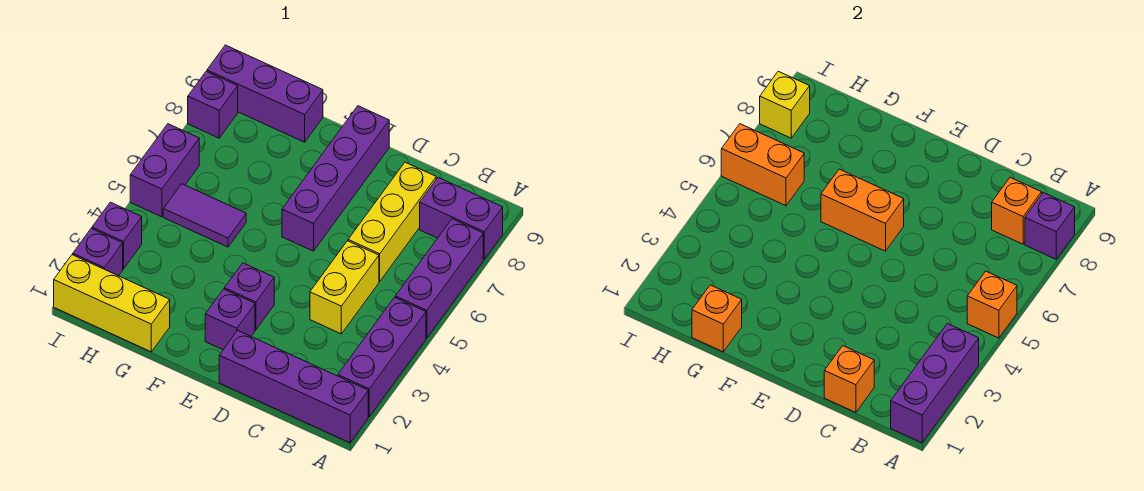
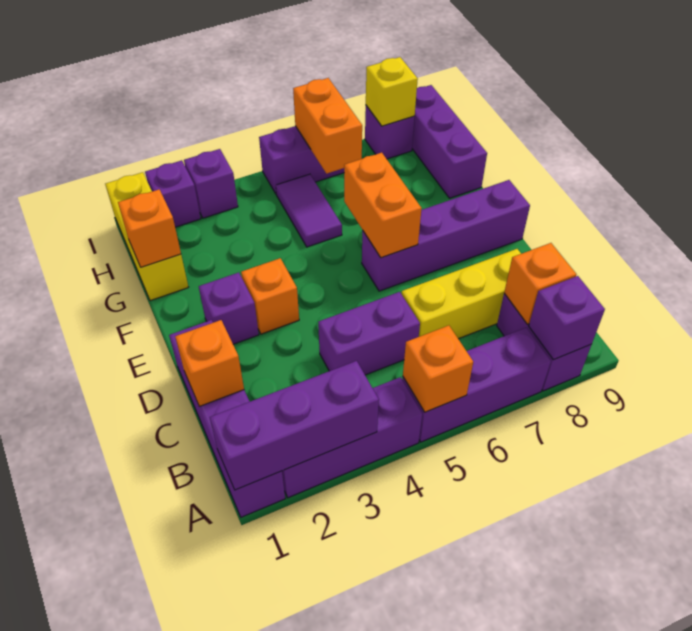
yellow brick C4:C5 level 1 -> purple brick C4:C5 level 1
purple brick E3 level 1 -> orange brick E3 level 1

